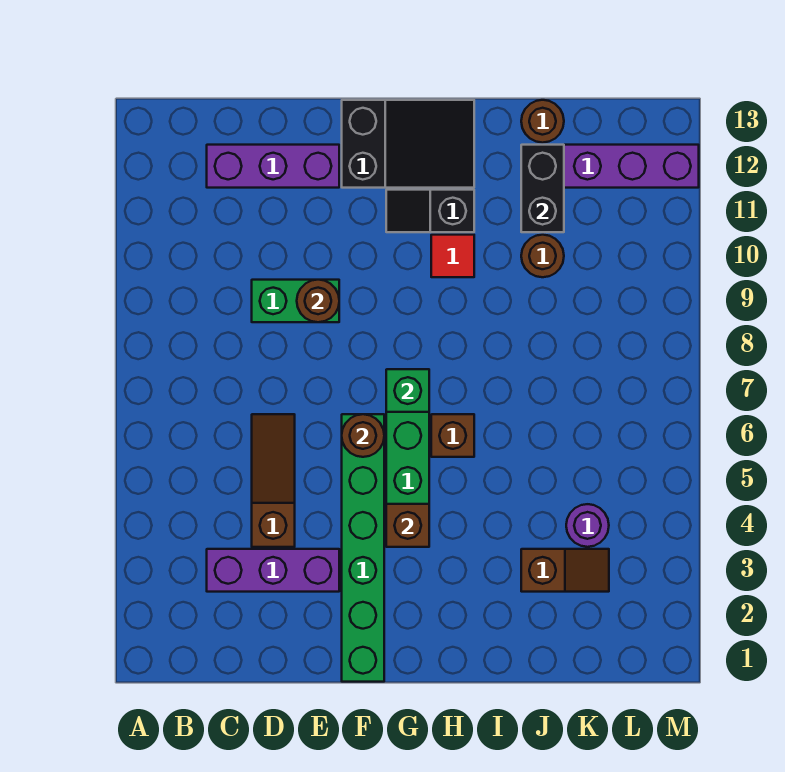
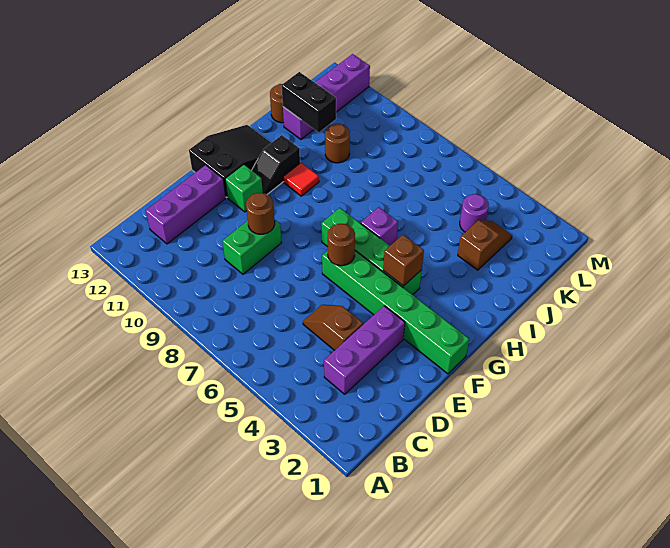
brown slope D4:D6 level 1 top 4 -> brown slope D4:D5 level 1 top 4
green brick G7 level 2 -> green brick F11 level 1
brown brick H6 level 1 -> purple brick H6 level 1

